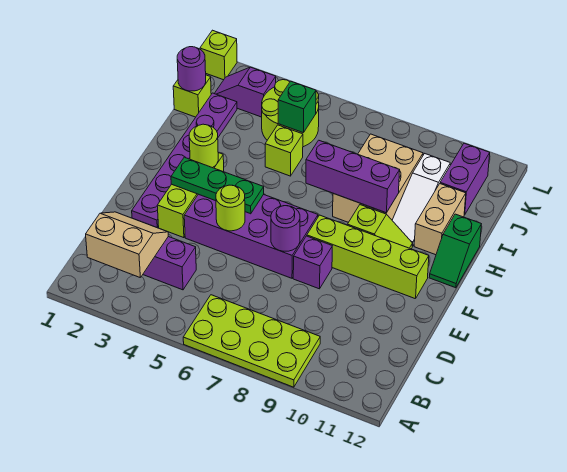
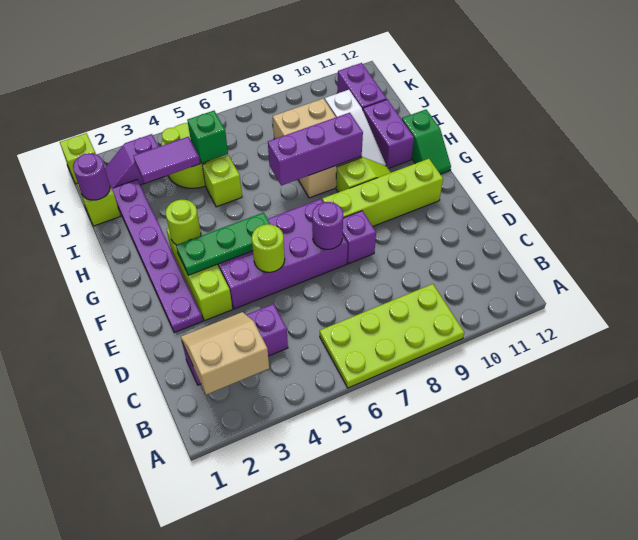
tan brick H11:I11 level 1 -> purple brick H11:I11 level 1
none -> purple tile J3:J4 level 2

